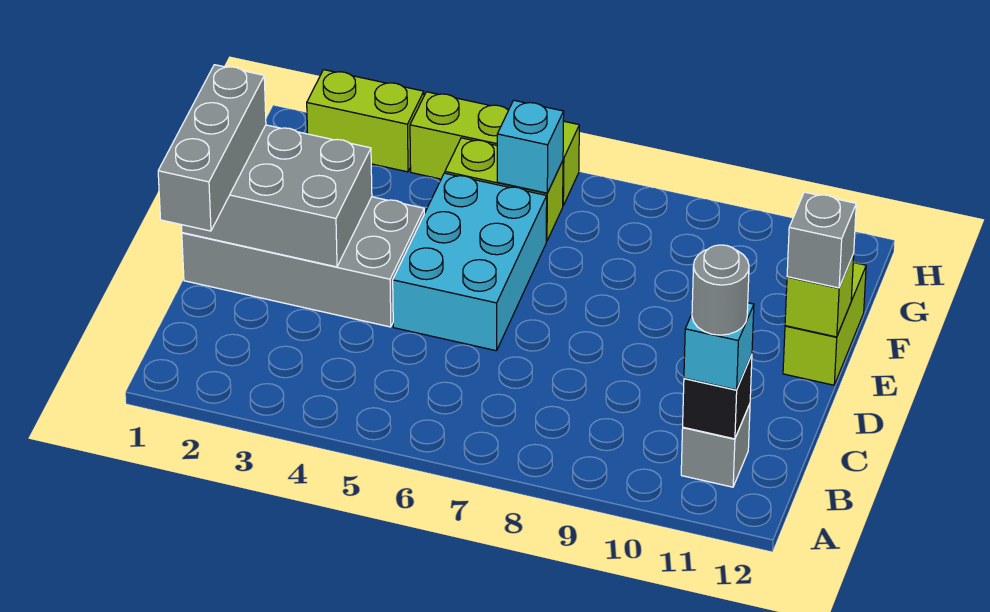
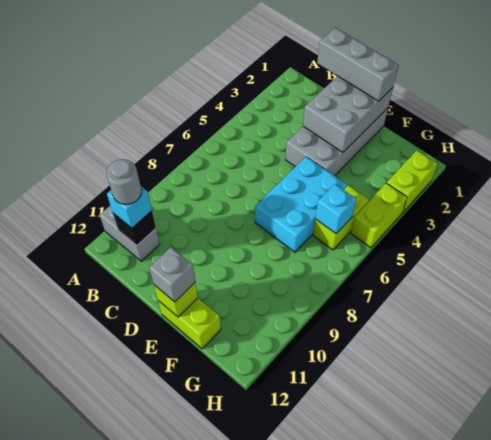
grey brick B11 level 1 -> grey brick A11:B11 level 1
cyan brick D5:F6 level 1 -> cyan brick E5:F7 level 1
lime brick H4:H6 level 1 -> lime brick H4:H5 level 1

